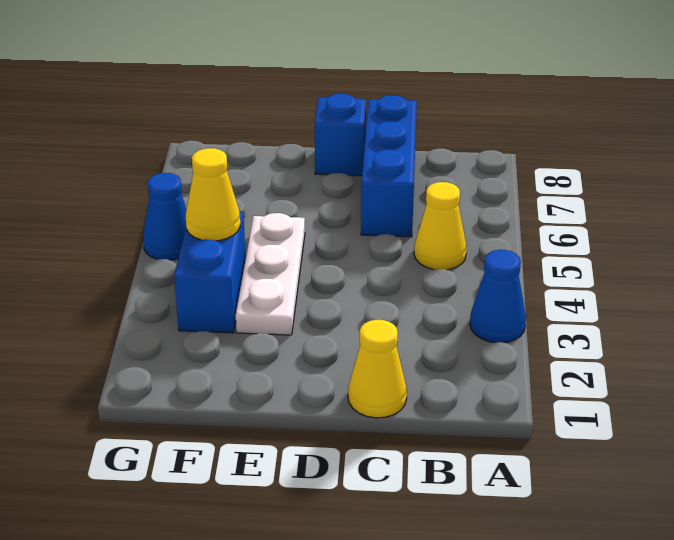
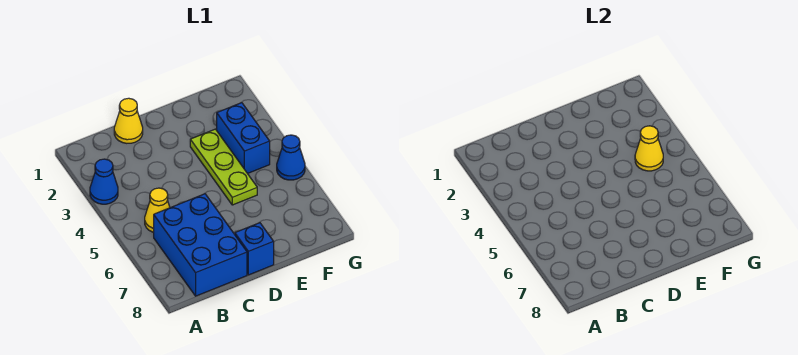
blue brick C6:C8 level 1 -> blue brick B6:C8 level 1
white plate E3:E5 level 1 -> lime plate E3:E5 level 1

